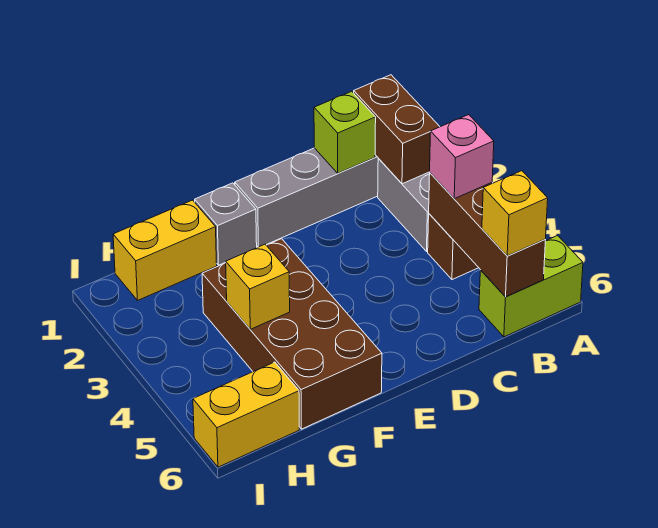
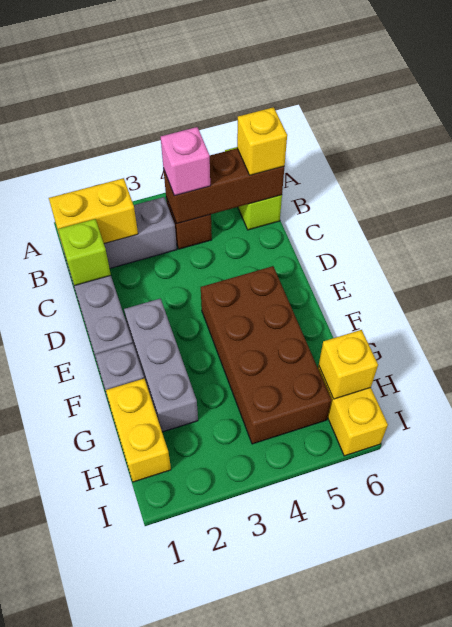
brown brick B1:B2 level 2 -> yellow brick B1:B2 level 2
none -> grey brick E2:G2 level 1
brown brick F3:G6 level 1 -> brown brick E4:H5 level 1
yellow brick G4 level 2 -> yellow brick H6 level 2

